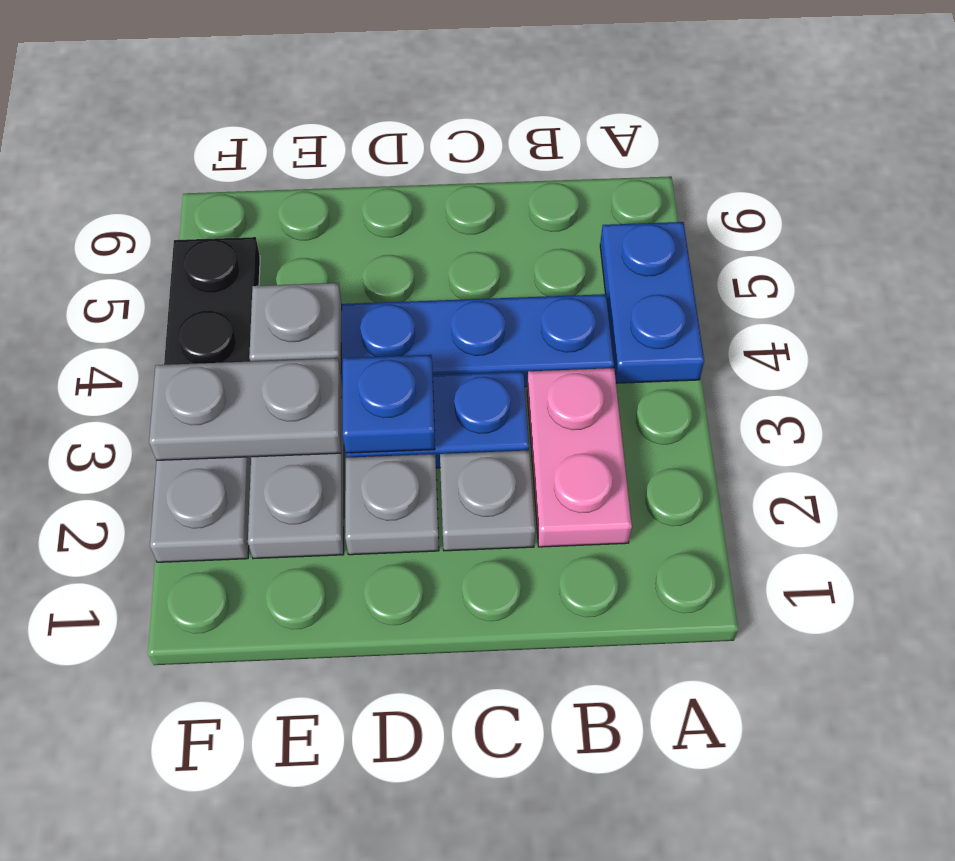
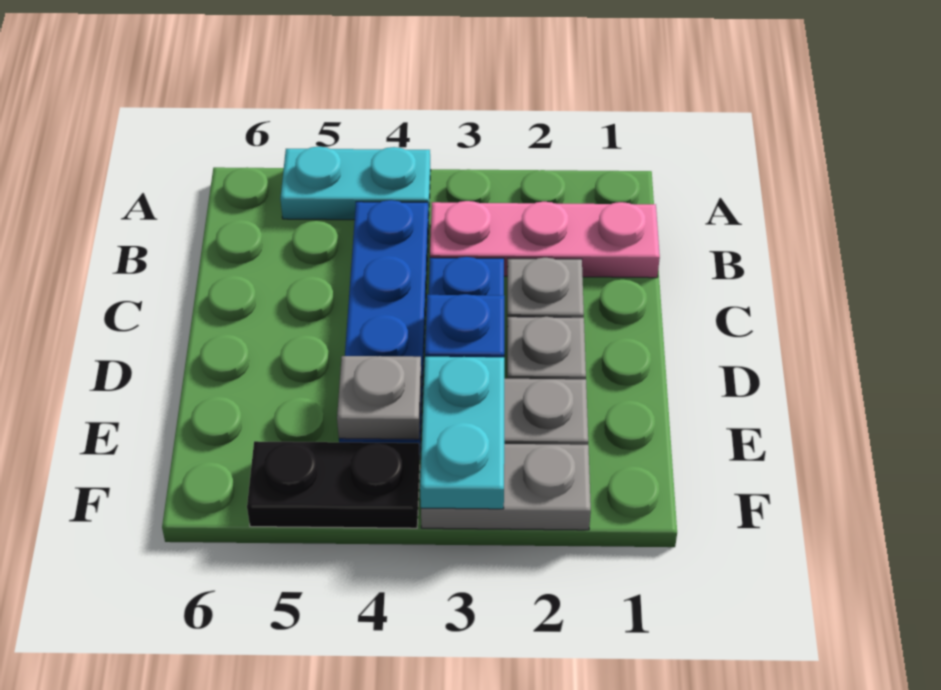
blue plate A4:A5 level 1 -> cyan plate A4:A5 level 1
pink plate B2:B3 level 1 -> pink plate B1:B3 level 1
grey plate E3:F3 level 2 -> cyan plate E3:F3 level 2

